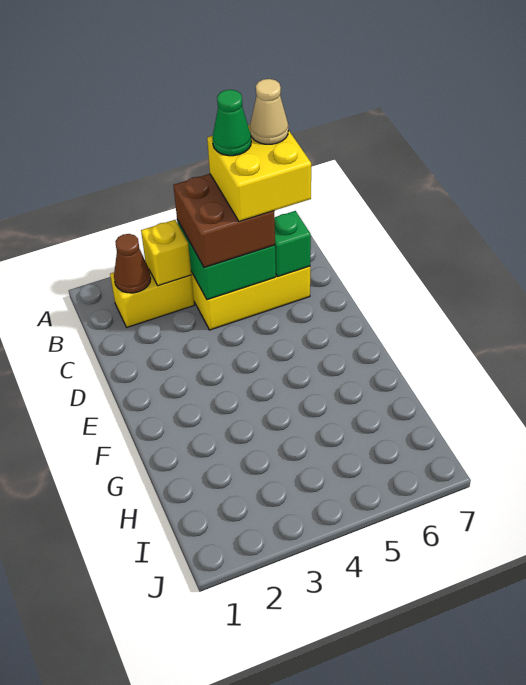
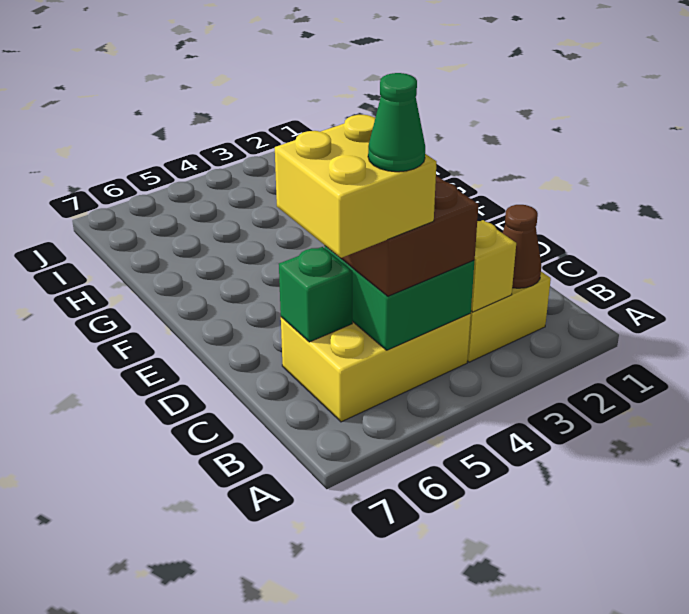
tan cone B6 level 5 -> none

